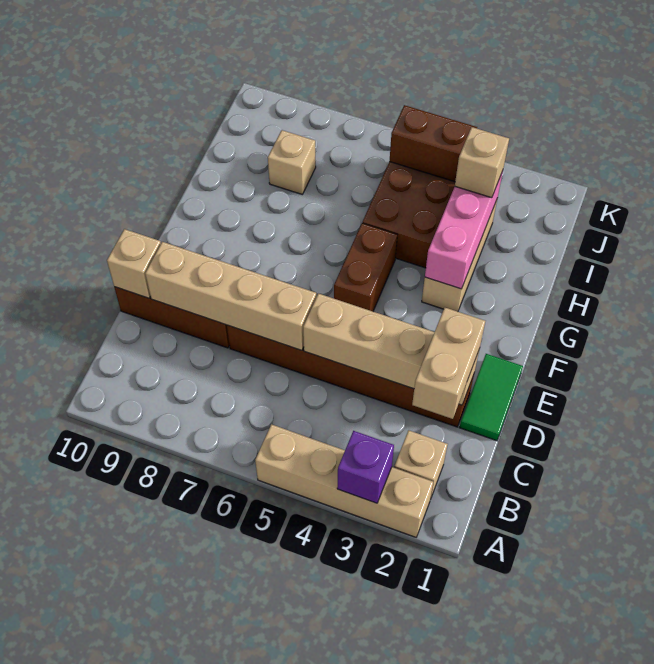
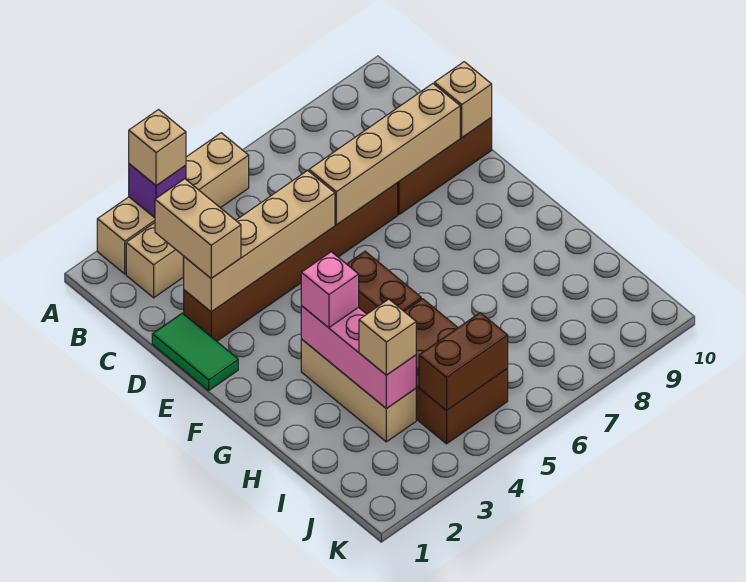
none -> pink brick G3 level 3
tan brick I8 level 1 -> tan brick A3 level 3

